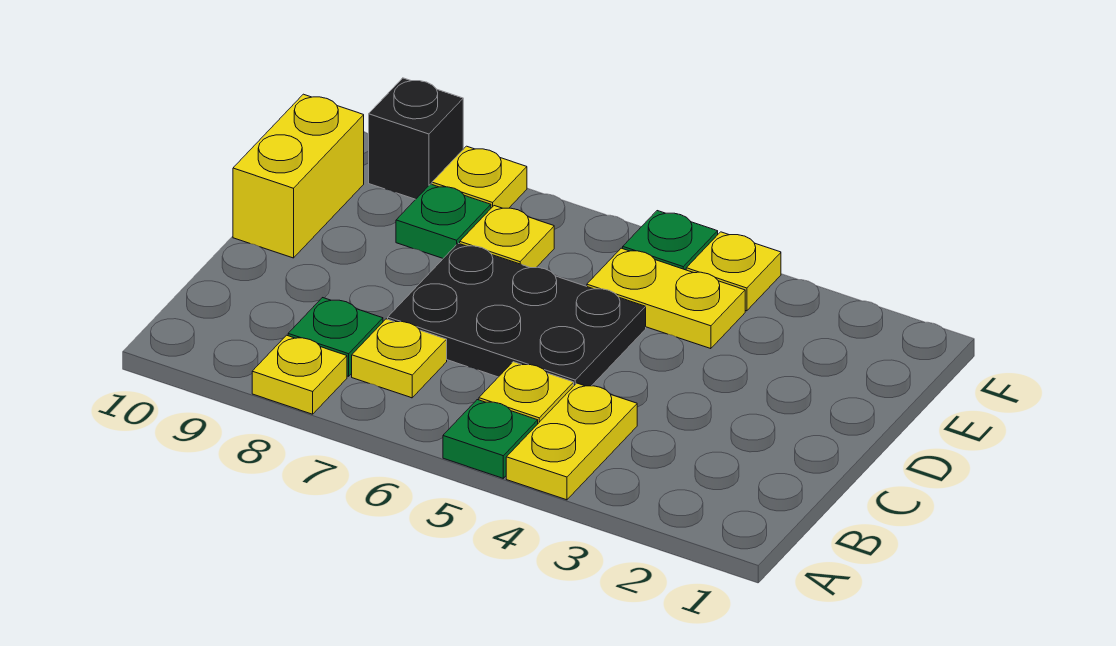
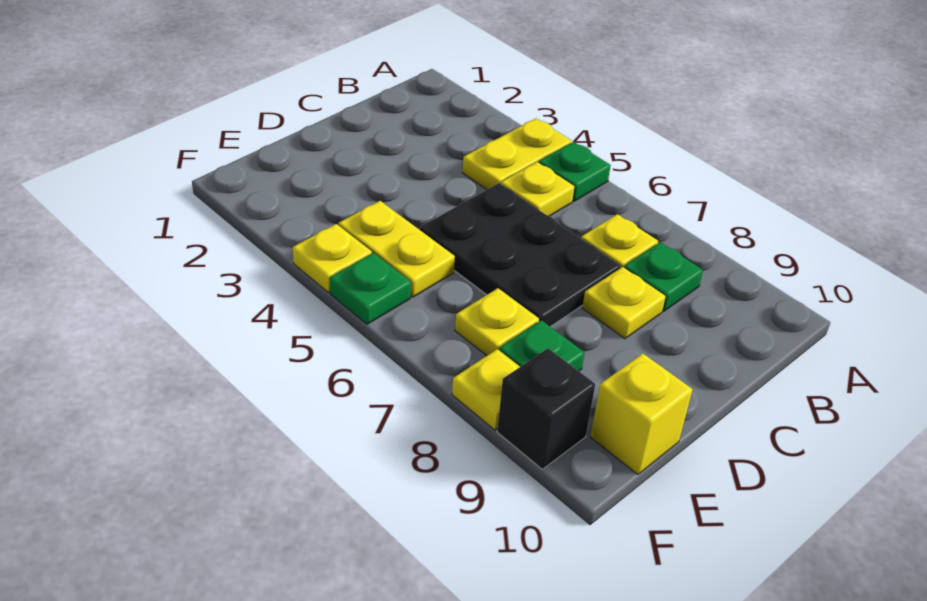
yellow plate A8 level 1 -> yellow plate C8 level 1
yellow brick D10:E10 level 1 -> yellow brick E10 level 1

